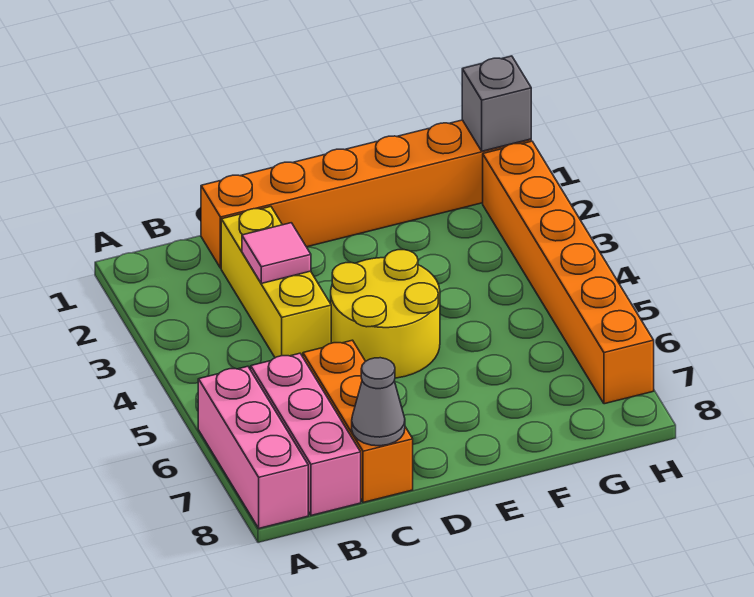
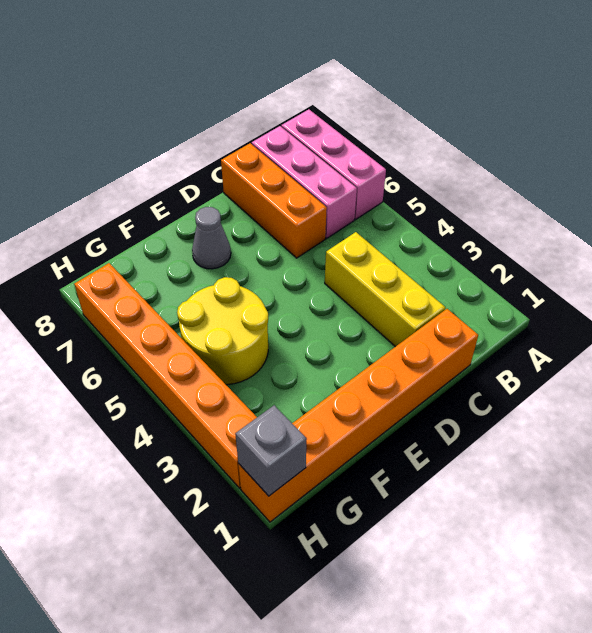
pink tile C3 level 2 -> none
grey cone C8 level 2 -> grey cone E7 level 1
yellow round brick D4:E5 level 1 -> yellow round brick F4:G5 level 1

